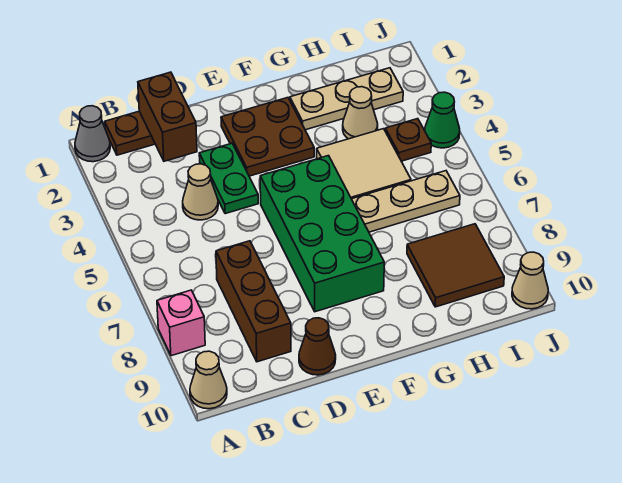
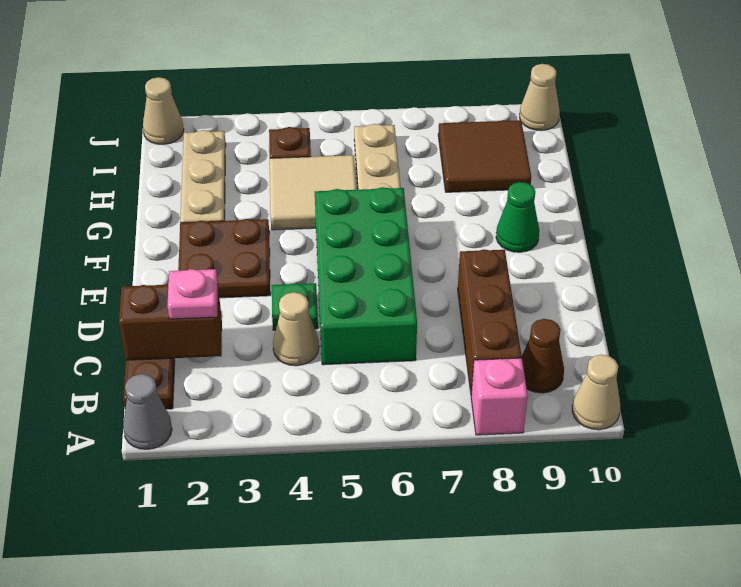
none -> pink plate C2 level 3
brown brick C7:C9 level 1 -> brown brick B8:D8 level 1
green plate D3:D4 level 1 -> green plate D4 level 1
brown cone D10 level 1 -> brown cone B9 level 1
green brick E5:F8 level 1 -> green brick C5:F6 level 1
tan cone H3 level 1 -> tan cone J1 level 1
green cone J4 level 1 -> green cone F9 level 1

